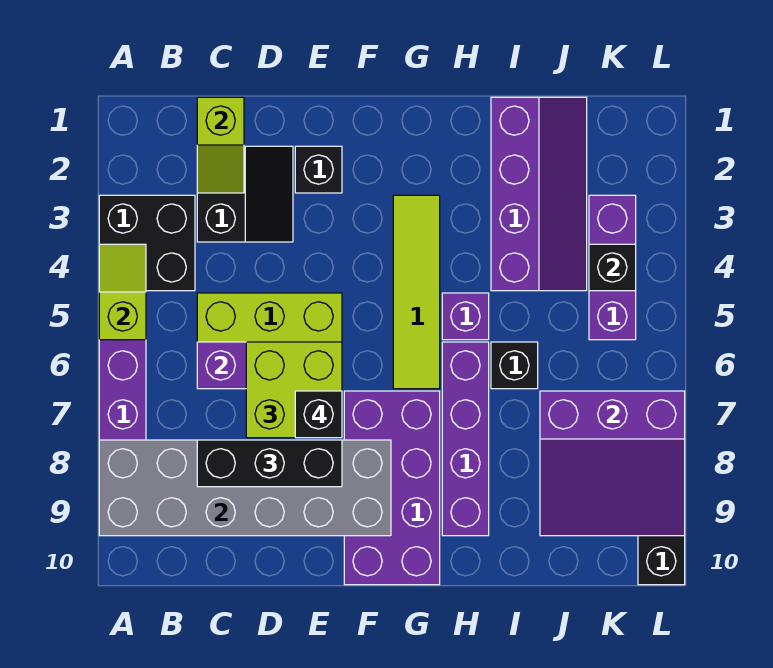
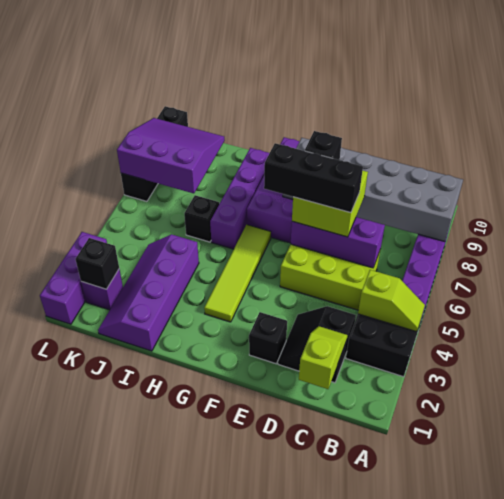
lime slope A4:A5 level 2 top 5 -> lime slope A4:B4 level 2 top B
black brick C8:E8 level 3 -> black brick D6:F6 level 4
purple brick H5 level 1 -> purple brick K2 level 1
purple brick K3:K5 level 1 -> purple brick L1:L3 level 1
black brick K4 level 2 -> black brick K2 level 2

